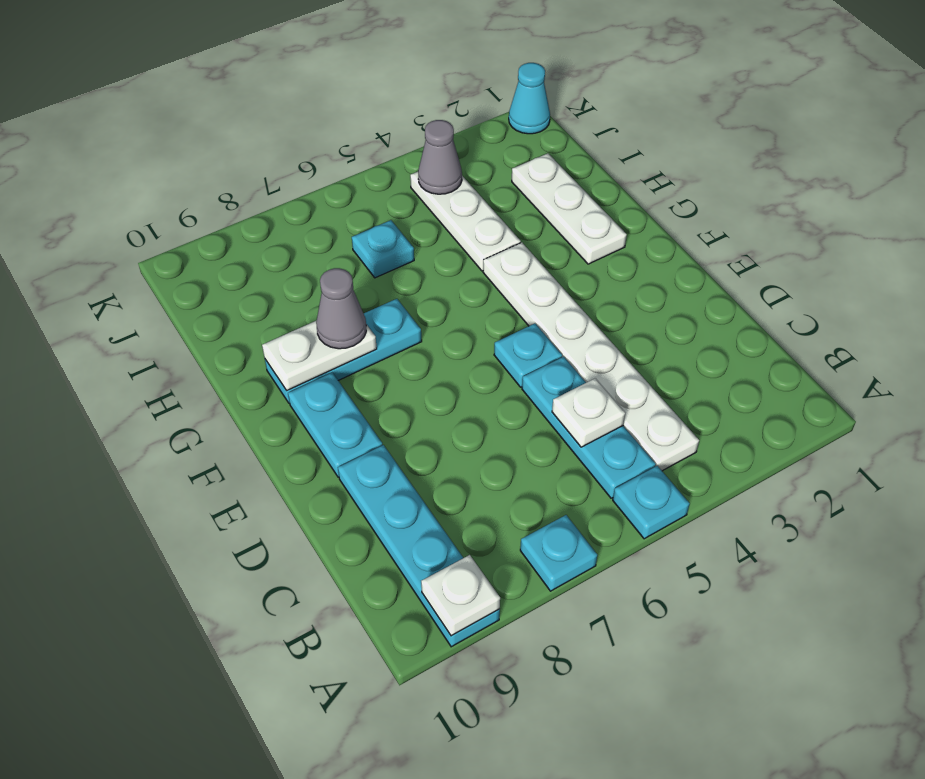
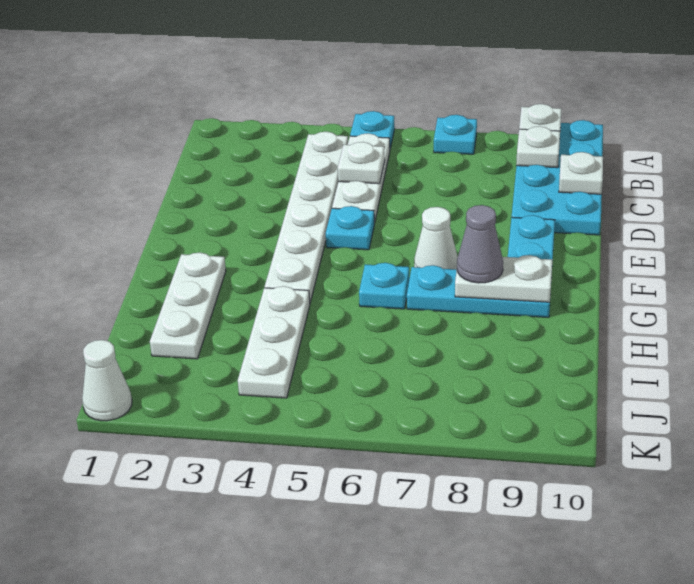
cyan plate A9:D9 level 1 -> cyan plate A9:D10 level 1
cyan plate B5:D5 level 1 -> white plate B5:D5 level 1
none -> white plate B9 level 2
none -> white plate C10 level 2
none -> white cone F7 level 1
cyan plate I6 level 1 -> cyan plate G6 level 1
grey cone J4 level 2 -> none
cyan cone K1 level 1 -> white cone K1 level 1

